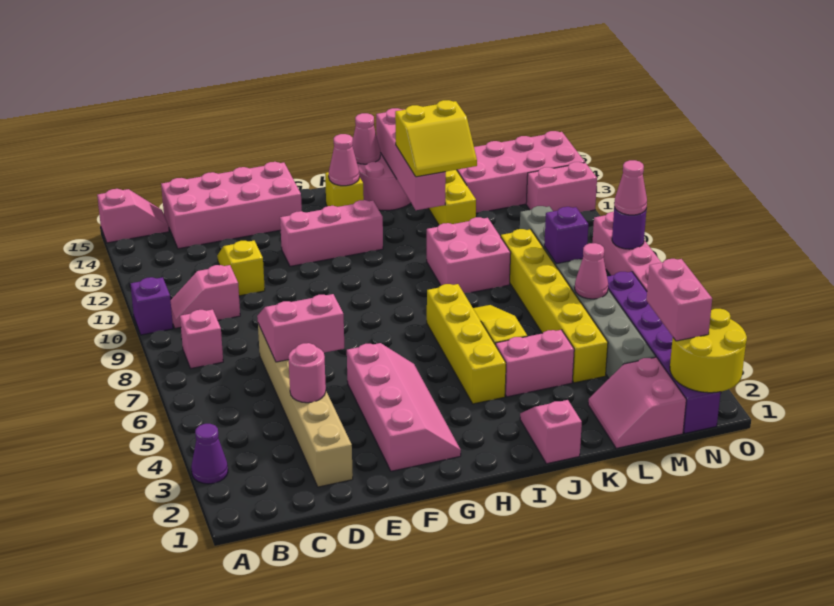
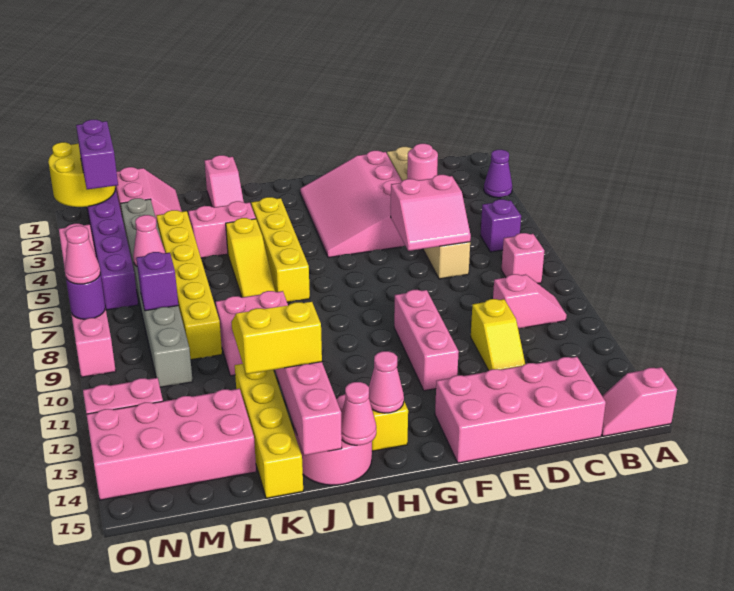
purple brick A10 level 1 -> purple brick B6 level 1
pink slope F2:G5 level 1 top F -> pink slope E2:G5 level 1 top E
pink brick F12:H12 level 1 -> pink brick F10:F12 level 1
pink brick N2:N3 level 3 -> purple brick N2:N3 level 3

